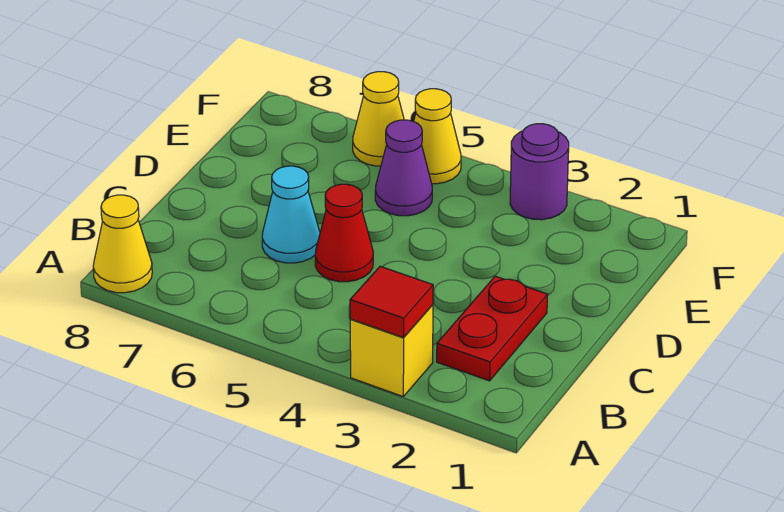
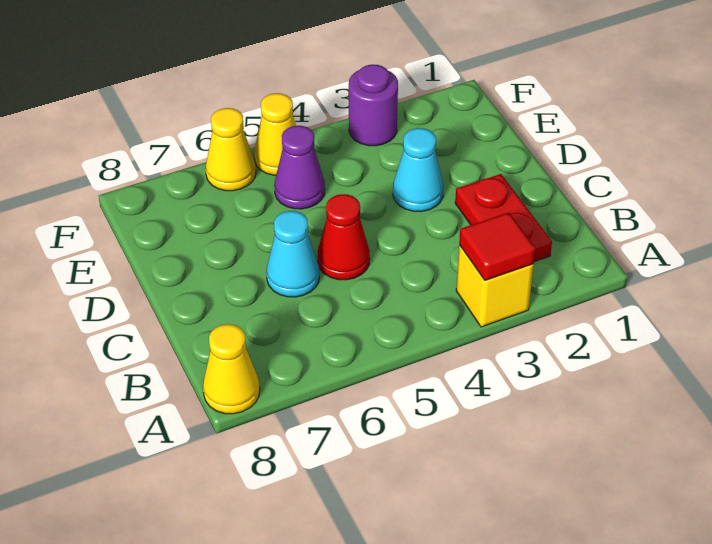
none -> cyan cone D3 level 1

